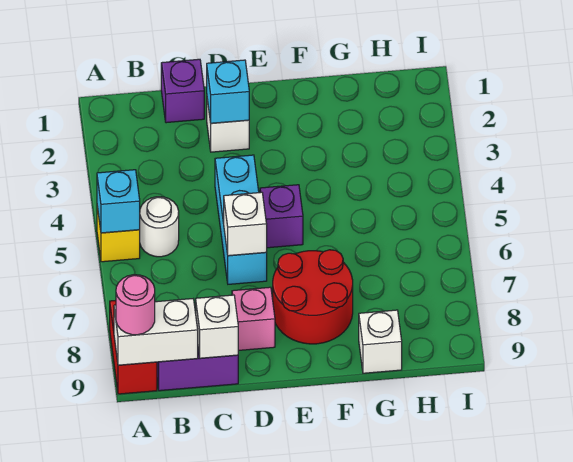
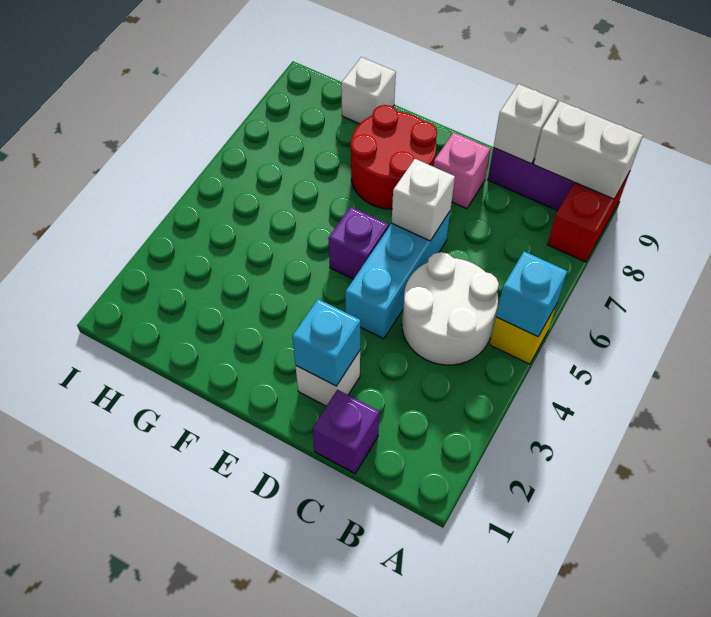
pink round brick A9 level 3 -> none
white round brick B5 level 1 -> white round brick B4:C5 level 1

